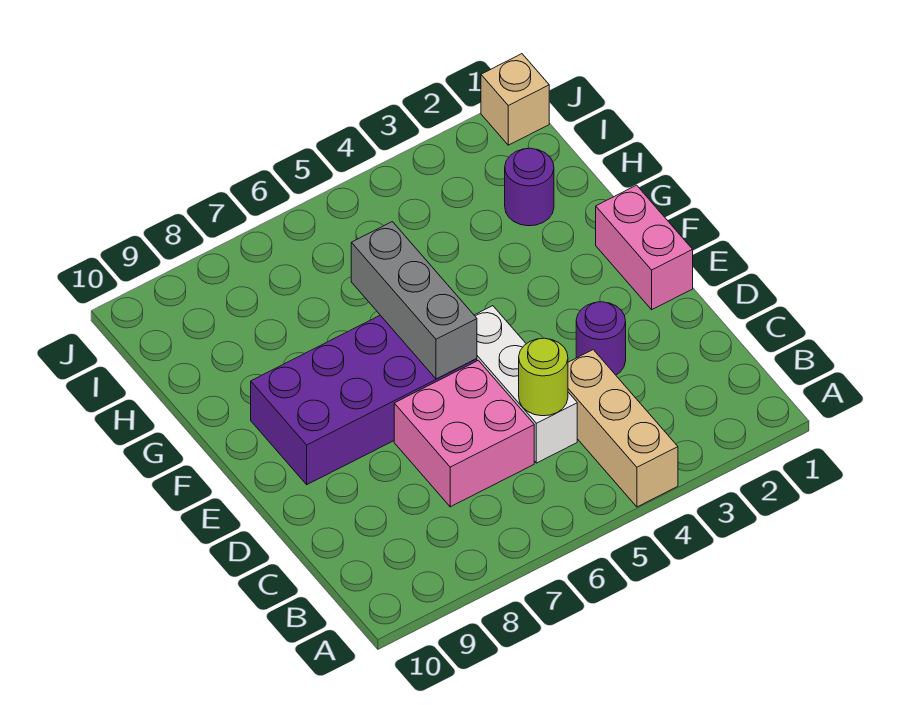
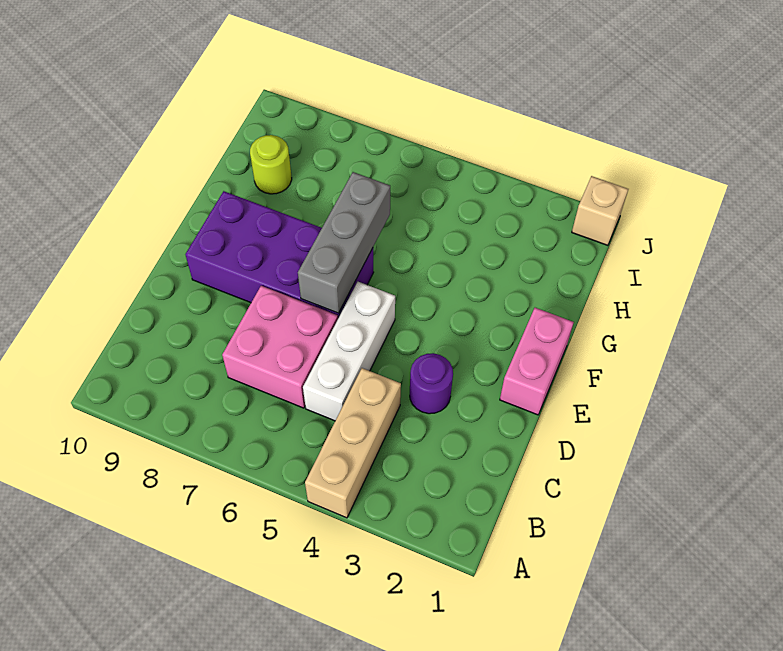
lime round brick C5 level 2 -> lime round brick H9 level 1
purple round brick H2 level 1 -> none

